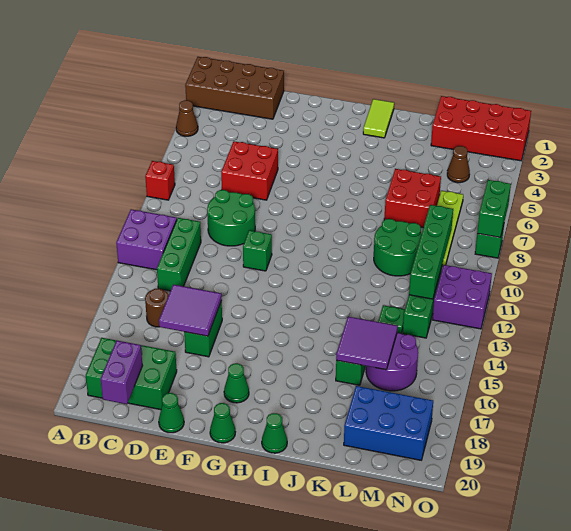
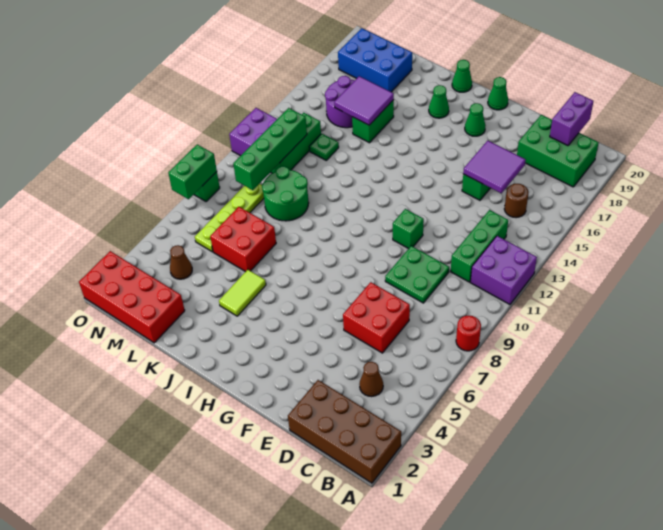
brown cone A4 level 1 -> brown cone C4 level 1
red brick A8 level 1 -> red round brick A8 level 1
green round brick D9:E10 level 1 -> green plate D9:E10 level 1
green cone E20 level 1 -> green cone I18 level 1
lime tile I1:I2 level 1 -> lime tile J4:J5 level 1

